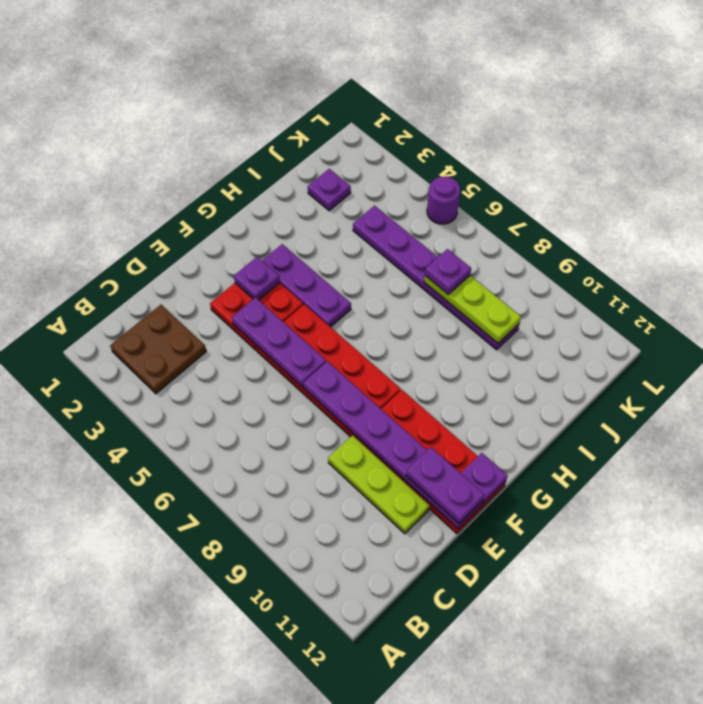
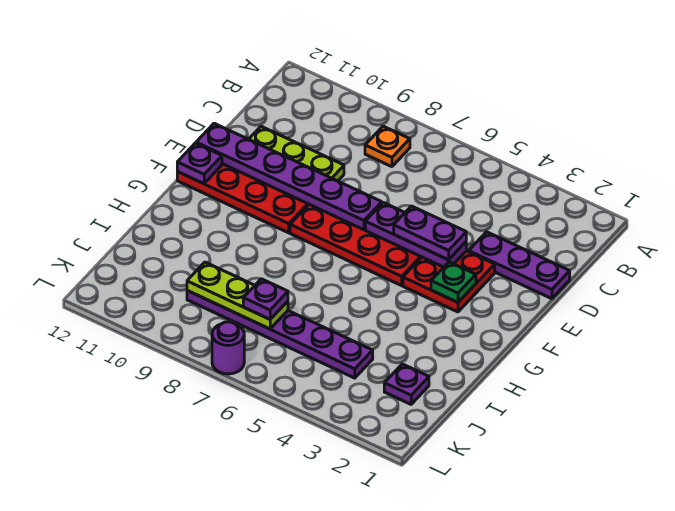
brown plate B2:C3 level 1 -> none
none -> orange plate B8 level 1
purple plate E11:E12 level 3 -> purple plate E4:E5 level 3
purple plate F3 level 2 -> green plate F3 level 2
purple plate G3:G5 level 1 -> purple plate D1:D3 level 1
purple round brick L5 level 1 -> purple round brick L7 level 1

